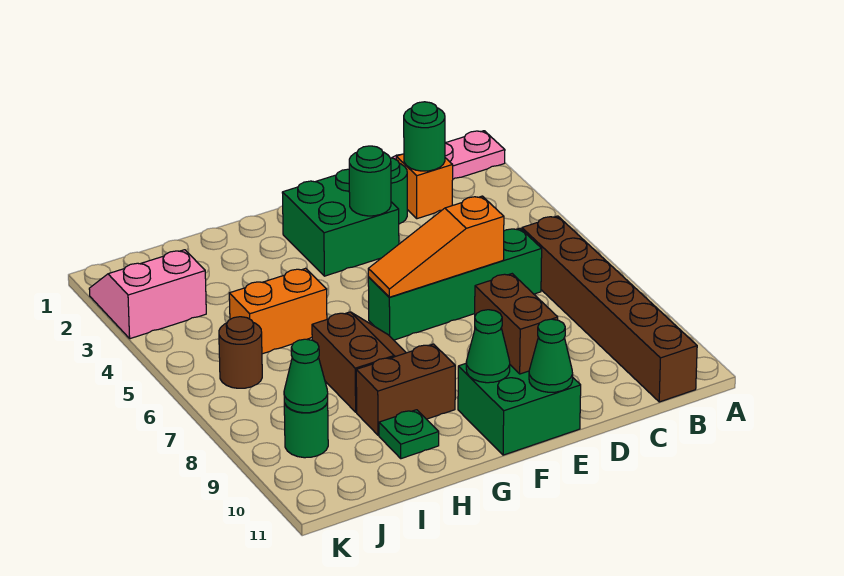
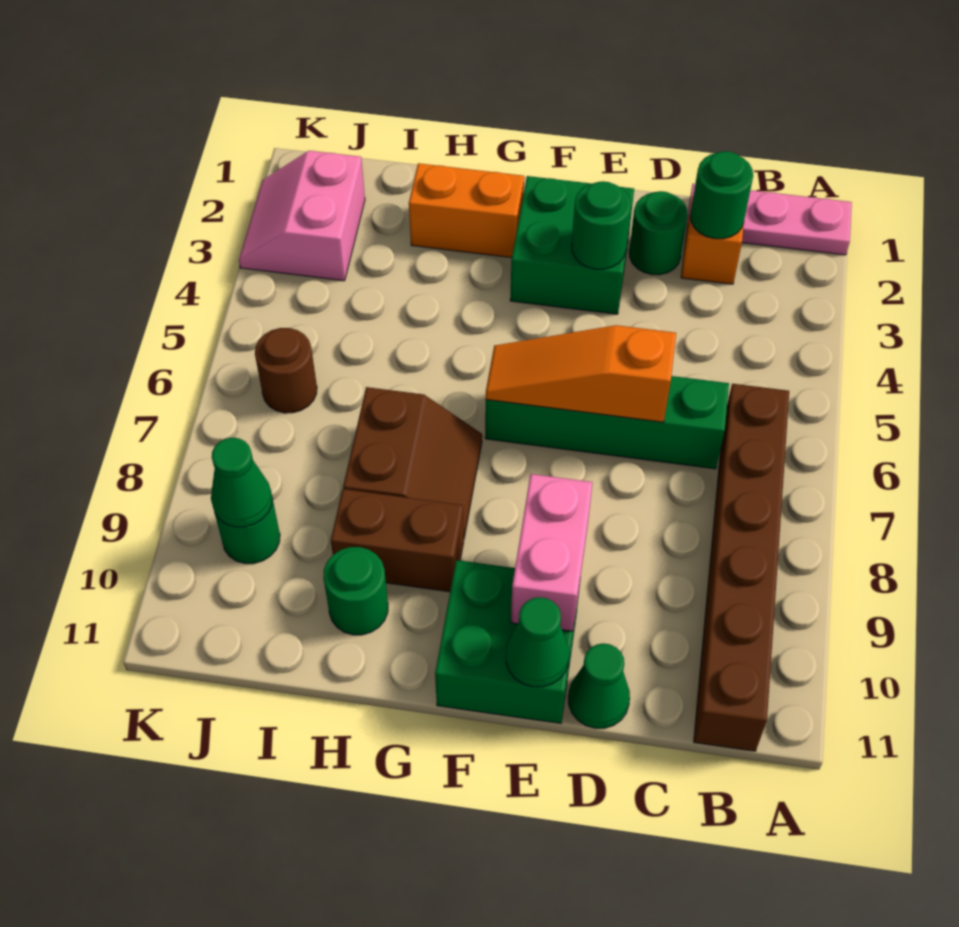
brown brick E9:E10 level 2 -> pink brick E9:E10 level 2
green cone F10 level 2 -> green cone D11 level 1
orange brick H5:I5 level 1 -> orange brick G2:H2 level 1
green plate H10 level 1 -> green round brick H10 level 1
pink slope J2:K3 level 1 top 3 -> pink slope J2:K3 level 1 top J

